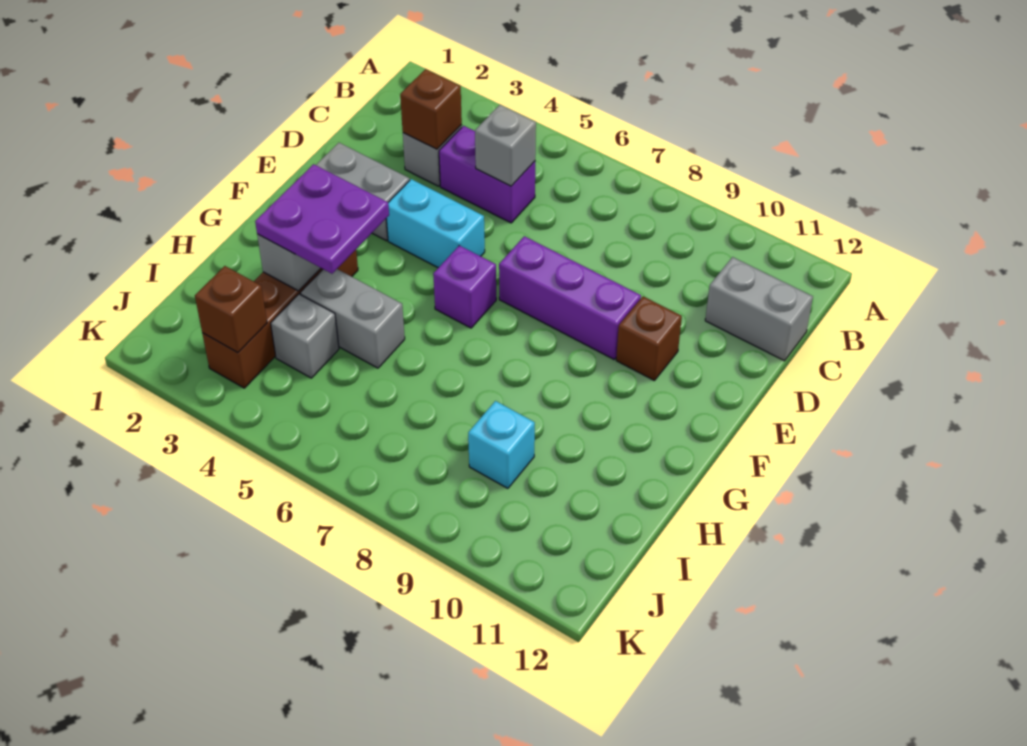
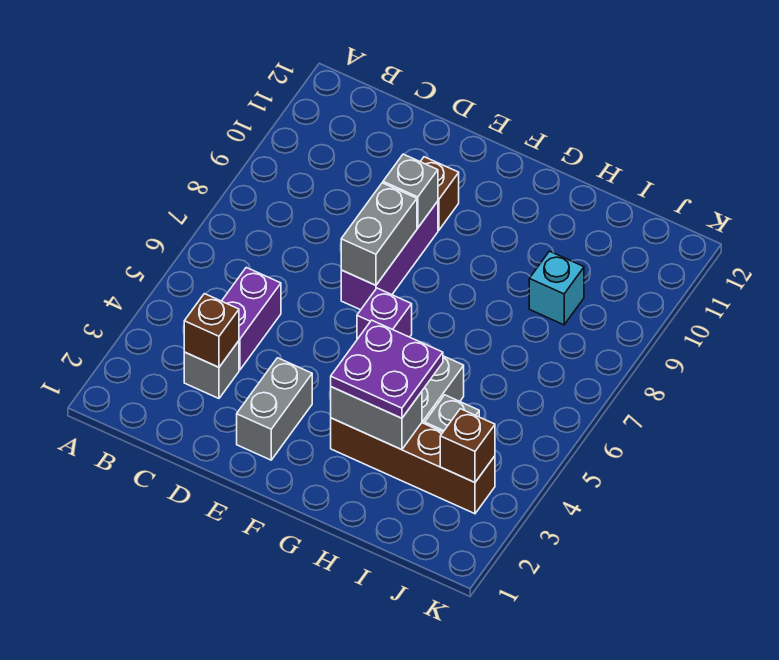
grey brick C5 level 2 -> grey brick E9 level 2
grey brick C11:C12 level 1 -> grey brick E7:E8 level 2
cyan brick E4:E5 level 1 -> none

